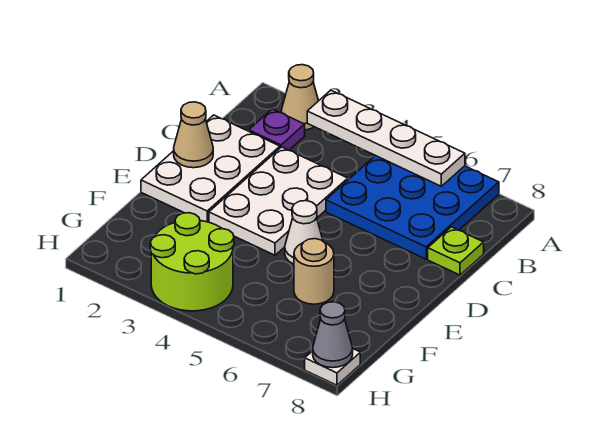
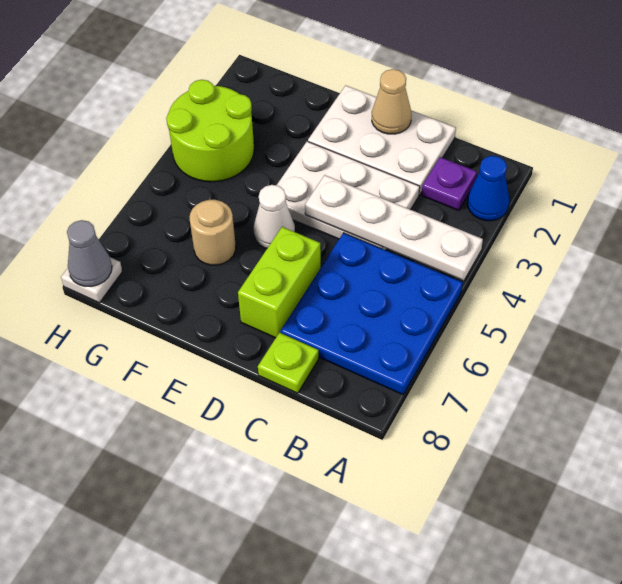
tan cone A2 level 1 -> blue cone A2 level 1
white plate A3:A6 level 2 -> white plate A4:D4 level 2
none -> lime brick D6:D7 level 1

